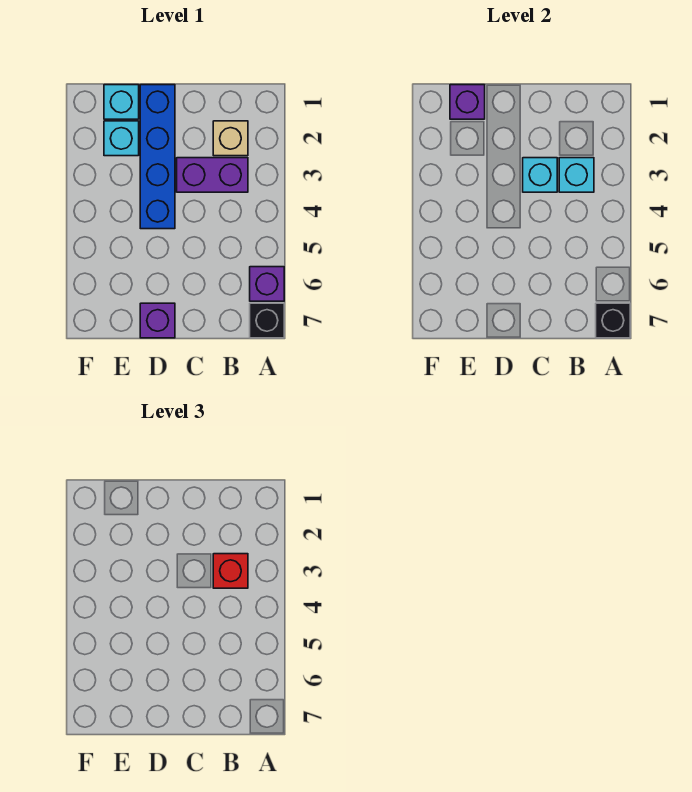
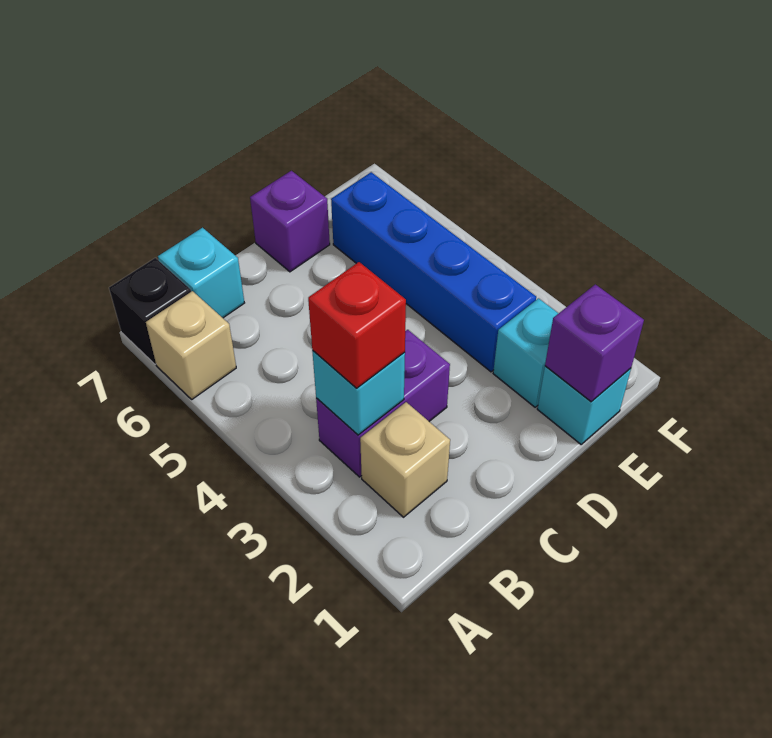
purple brick A6 level 1 -> tan brick A6 level 1
black brick A7 level 2 -> none
cyan brick C3 level 2 -> cyan brick B7 level 1
blue brick D1:D4 level 1 -> blue brick E3:E6 level 1

